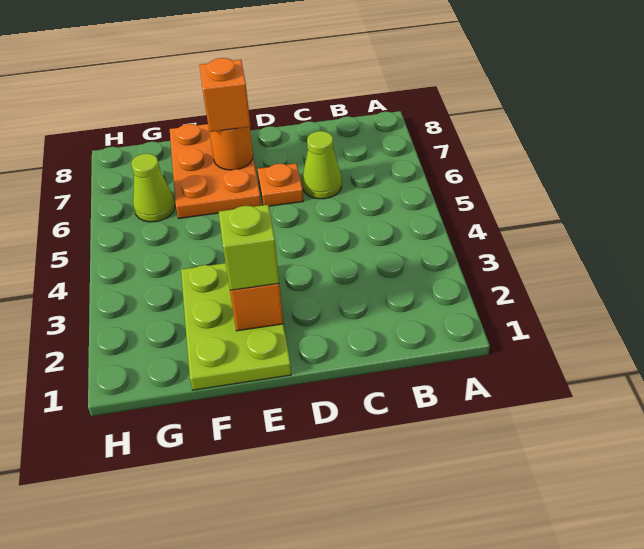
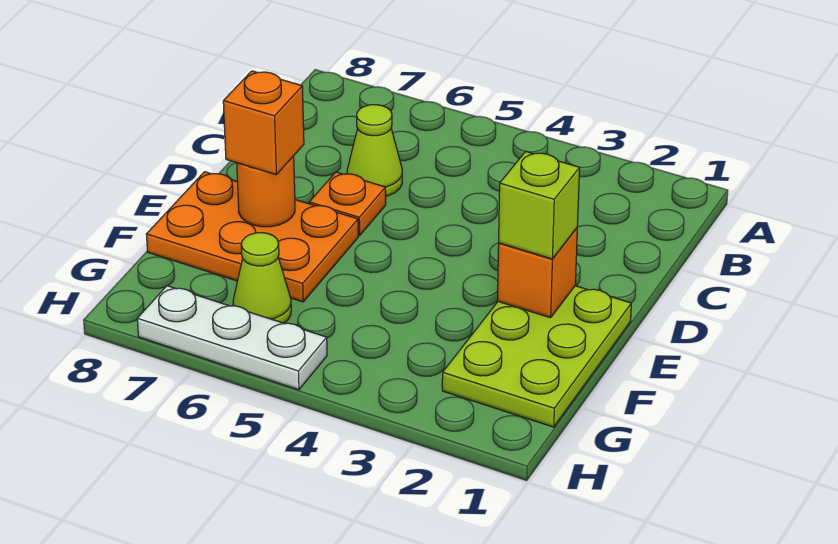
lime plate E1:F3 level 1 -> lime plate E1:G2 level 1
none -> white plate H5:H7 level 1

